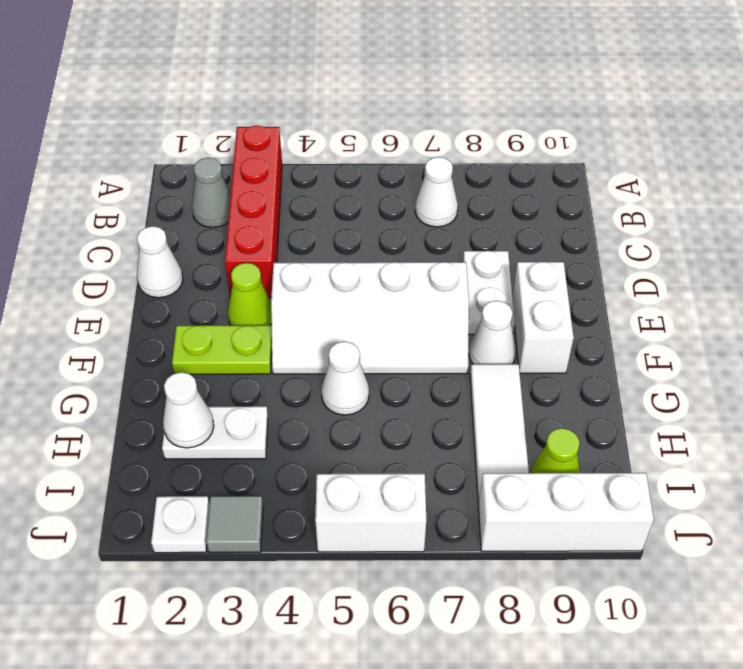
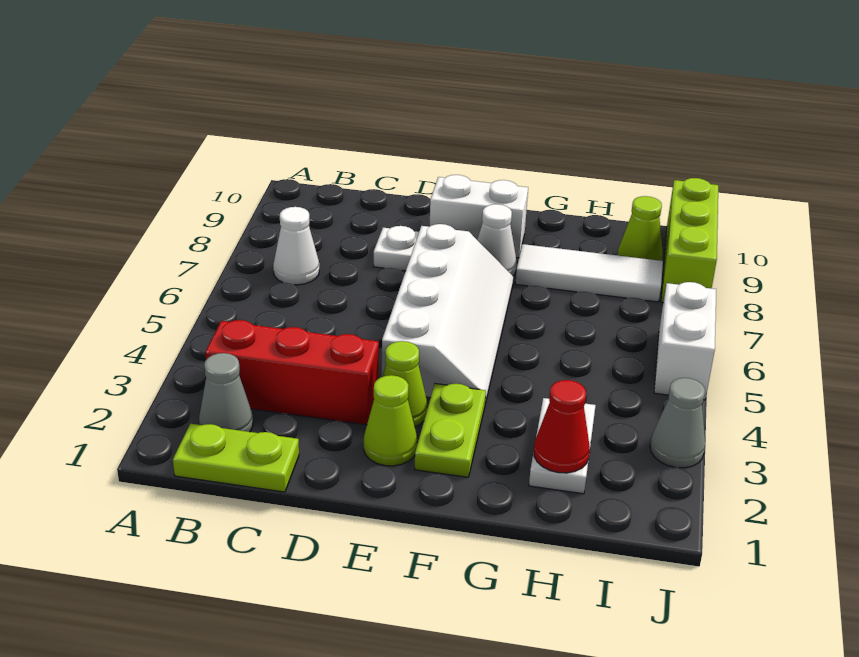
red brick A3:D3 level 1 -> red brick B3:D3 level 1
none -> lime plate B1:C1 level 1
white cone D1 level 1 -> none
none -> lime cone E2 level 1
white cone G5 level 1 -> none
white cone H2 level 2 -> red cone H2 level 2
white plate J2 level 1 -> none
grey tile J3 level 1 -> grey cone J3 level 1
white brick J8:J10 level 1 -> lime brick J8:J10 level 1

